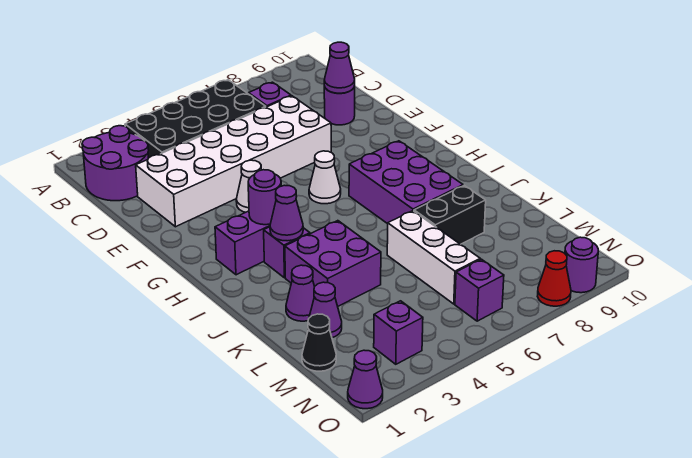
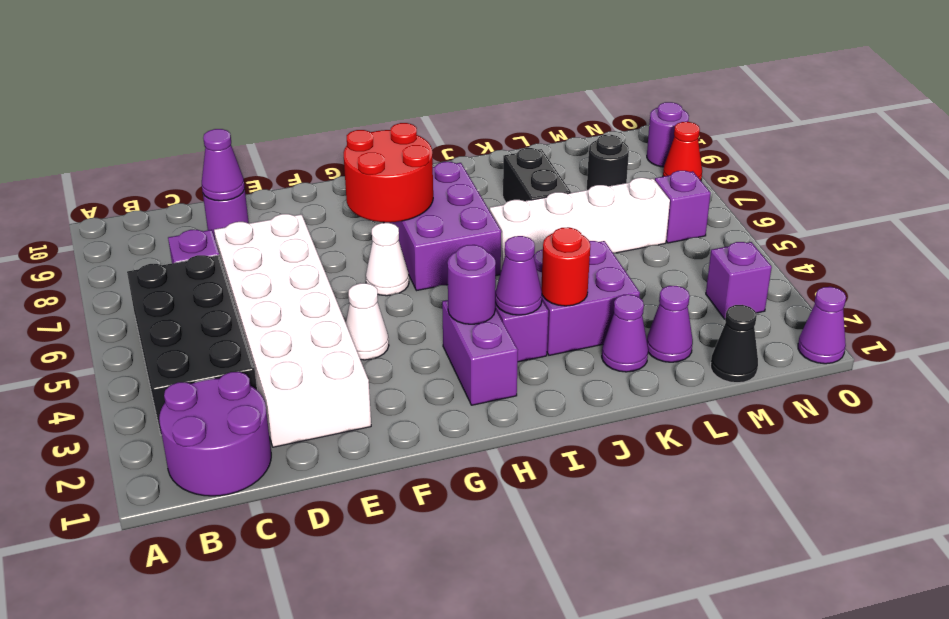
none -> red round brick G7:H8 level 2
purple brick H7:J8 level 1 -> purple brick H6:I8 level 1
none -> red round brick J3 level 2
white brick K6:M6 level 1 -> white brick J6:M6 level 1
none -> black round brick M8 level 1

